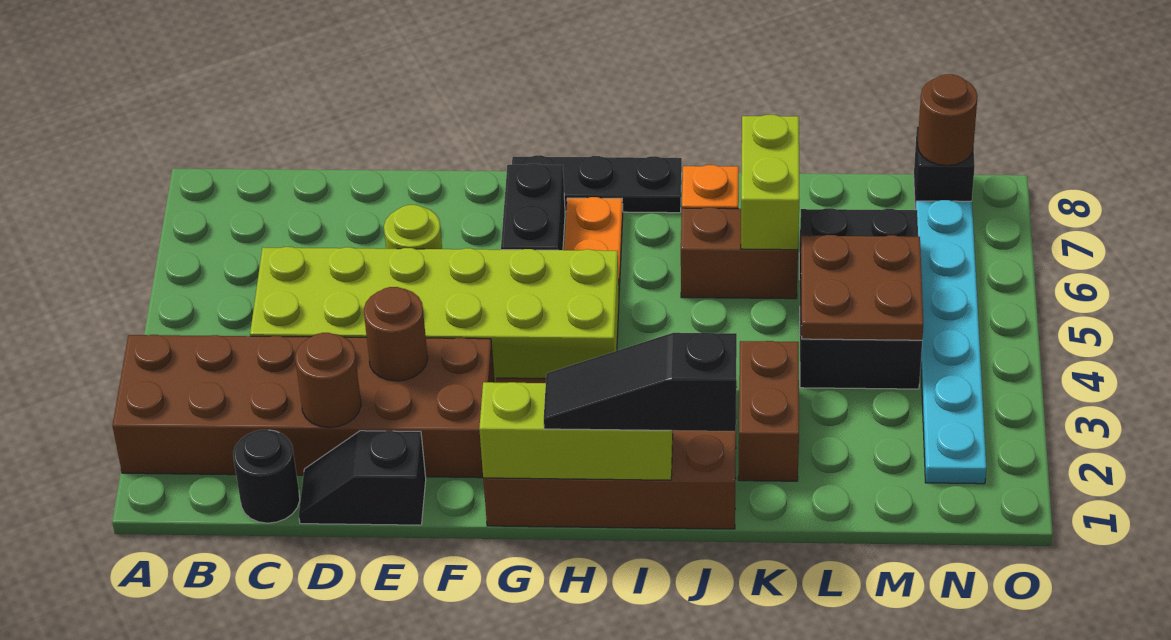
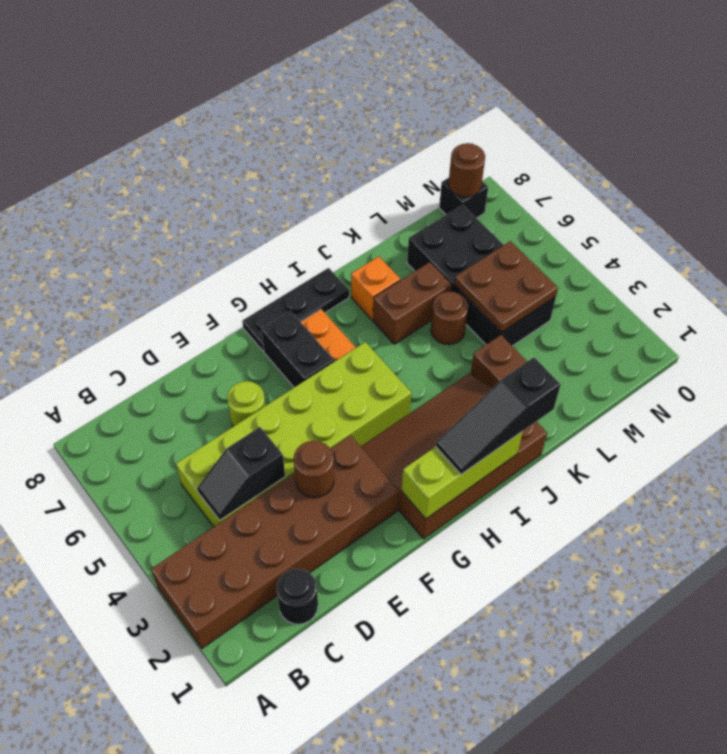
black slope D1:E1 level 1 top E -> black slope C4:D4 level 2 top D
brown round brick D2 level 2 -> brown round brick K5 level 1
lime brick K6:K7 level 2 -> none
black brick L4:M6 level 1 -> black brick L4:M7 level 1
cyan plate N2:N7 level 1 -> none

